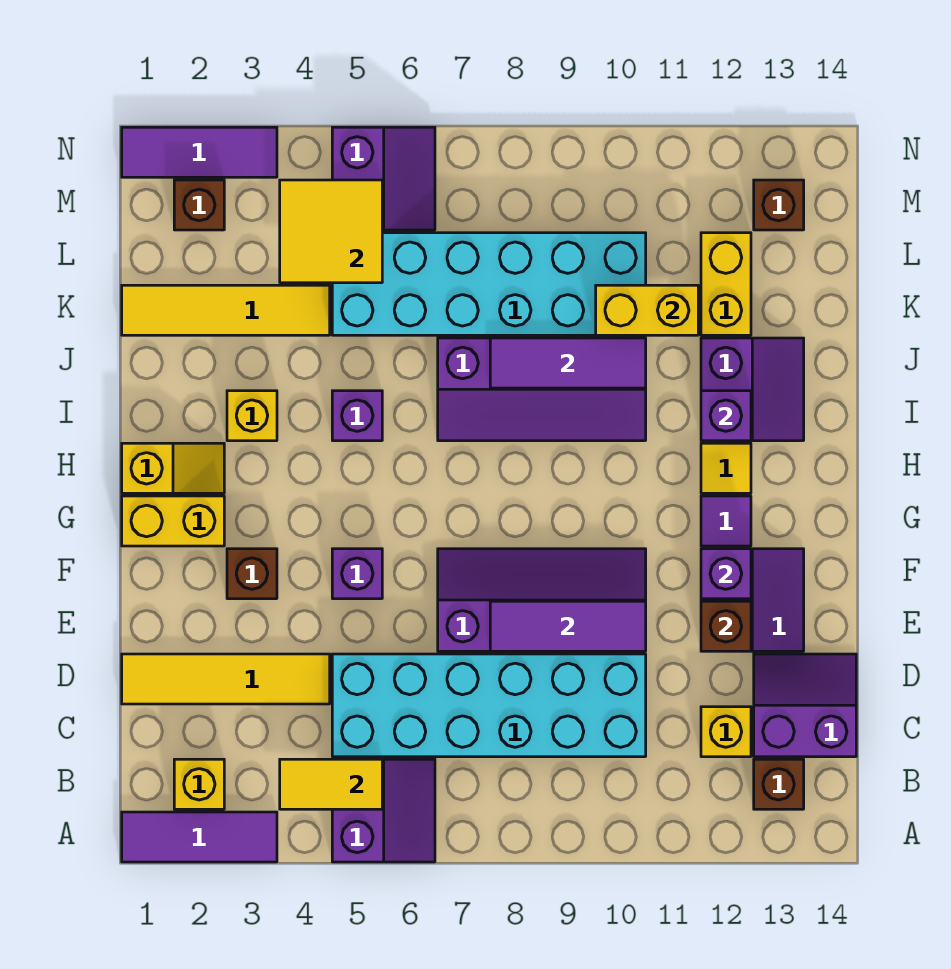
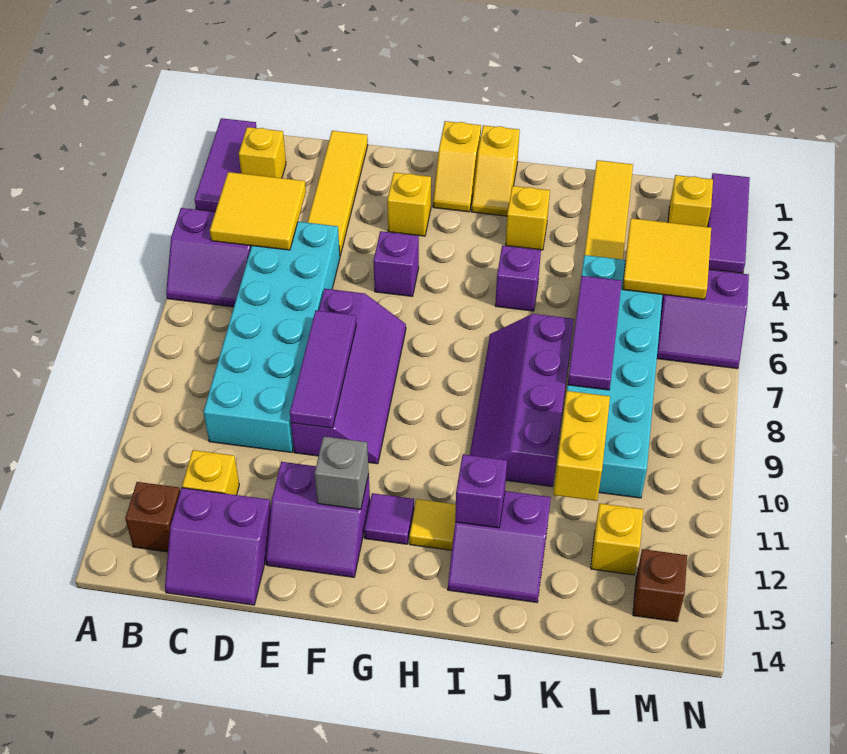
yellow tile B4:B5 level 2 -> yellow tile B4:C5 level 2
purple slope C13:D14 level 1 top C -> purple slope C13:D14 level 1 top 13
brown brick E12 level 2 -> none
brown brick F3 level 1 -> yellow brick F3 level 1
purple brick F12 level 2 -> grey brick F12 level 2
yellow brick G1:G2 level 1 -> yellow slope G1:G2 level 1 top 1
purple tile J8:J10 level 2 -> purple tile K6:K8 level 2
yellow brick K12:L12 level 1 -> yellow brick L12 level 1
brown brick M2 level 1 -> yellow brick M2 level 1

